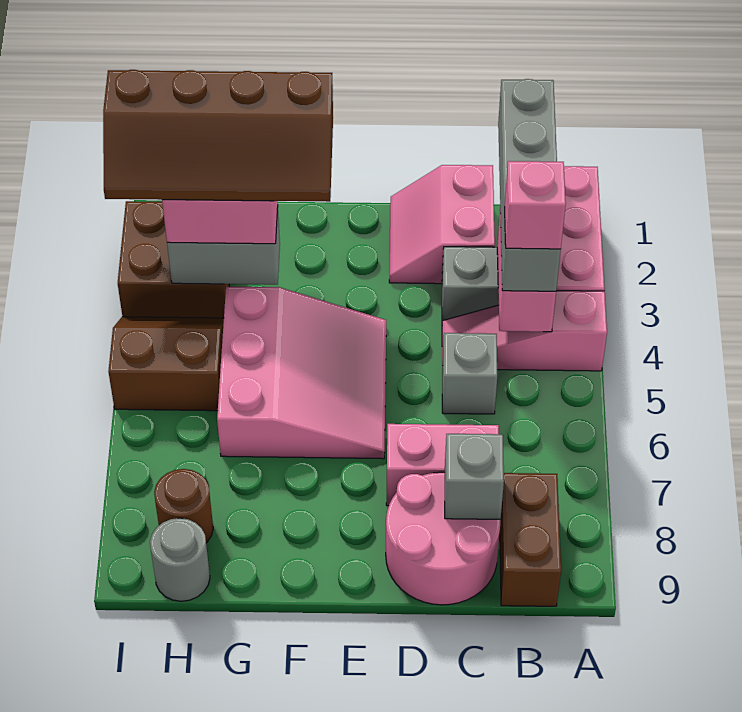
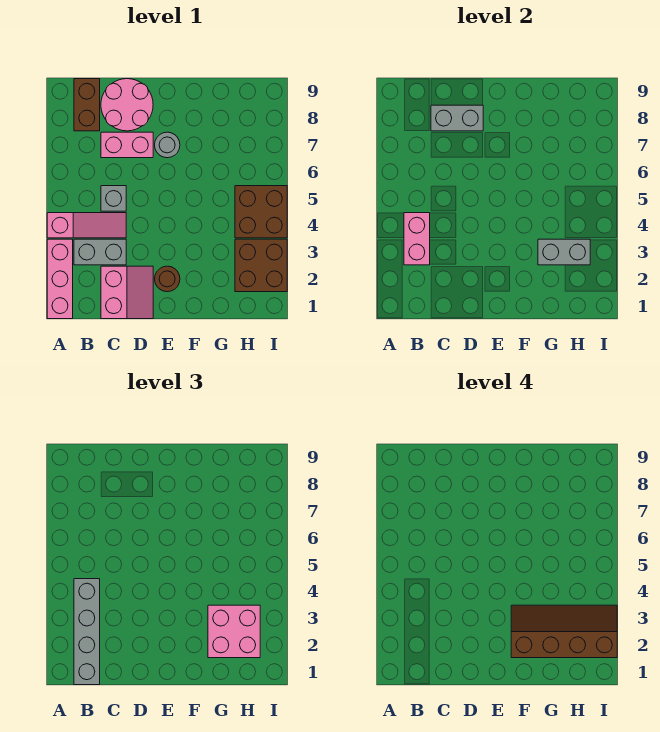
pink brick B4 level 4 -> none
grey brick C8 level 2 -> grey brick C8:D8 level 2
pink slope E4:G6 level 1 top G -> none
brown slope H4:I5 level 1 top 5 -> brown brick H4:I5 level 1
brown round brick H8 level 1 -> brown round brick E2 level 1
grey round brick H9 level 1 -> grey round brick E7 level 1

